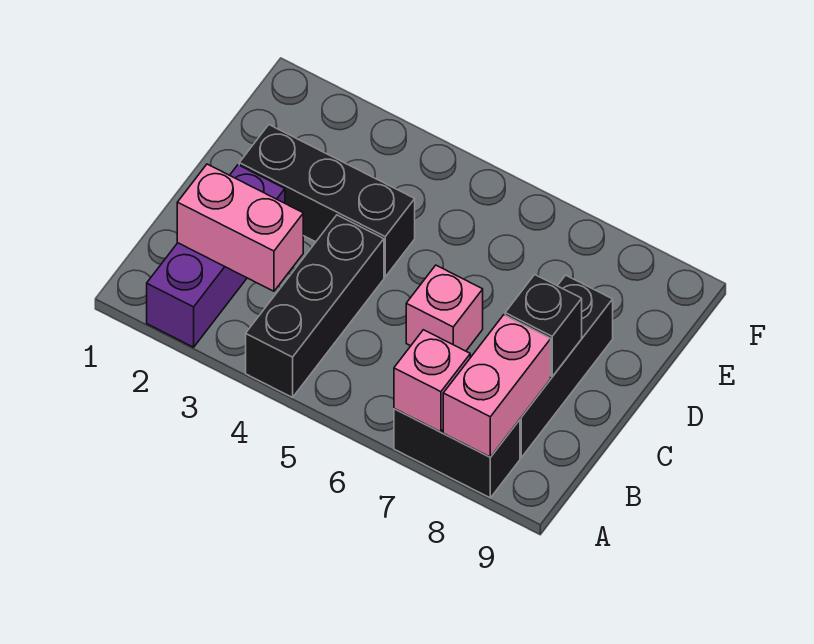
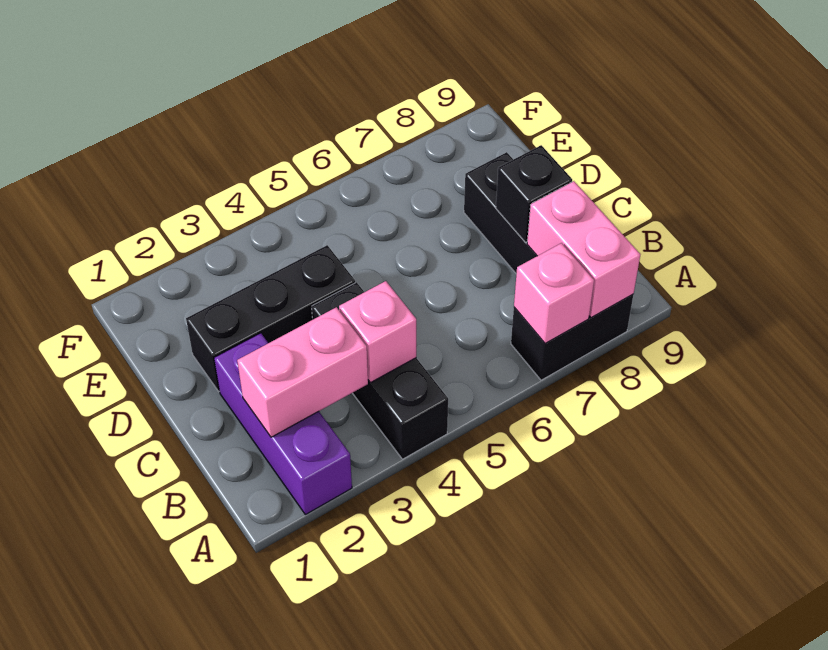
pink brick C6 level 1 -> pink brick B4 level 2

